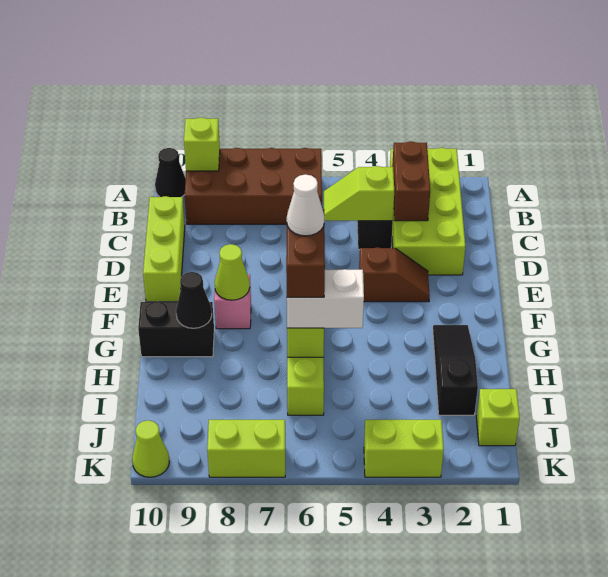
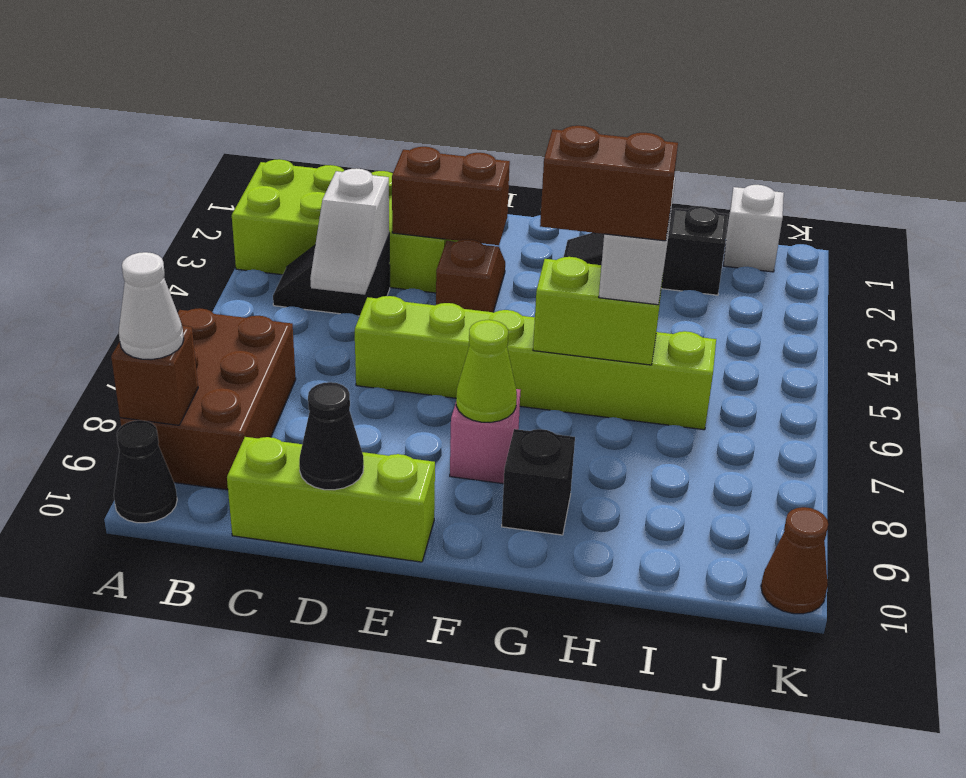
brown brick A6:B9 level 1 -> brown brick A7:B9 level 1
lime brick A9 level 2 -> brown brick A9 level 2
brown brick B3:C3 level 2 -> brown brick D3:E3 level 2
lime slope C4:C5 level 2 top 4 -> white slope C4:C5 level 2 top 4
white cone G6 level 5 -> white cone A9 level 3
black brick G9:G10 level 1 -> black brick G9 level 1
black cone G9 level 2 -> black cone D10 level 2
lime brick J1 level 1 -> white brick J1 level 1
lime brick K3:K4 level 1 -> none
lime brick K7:K8 level 1 -> none
lime cone K10 level 1 -> brown cone K10 level 1

